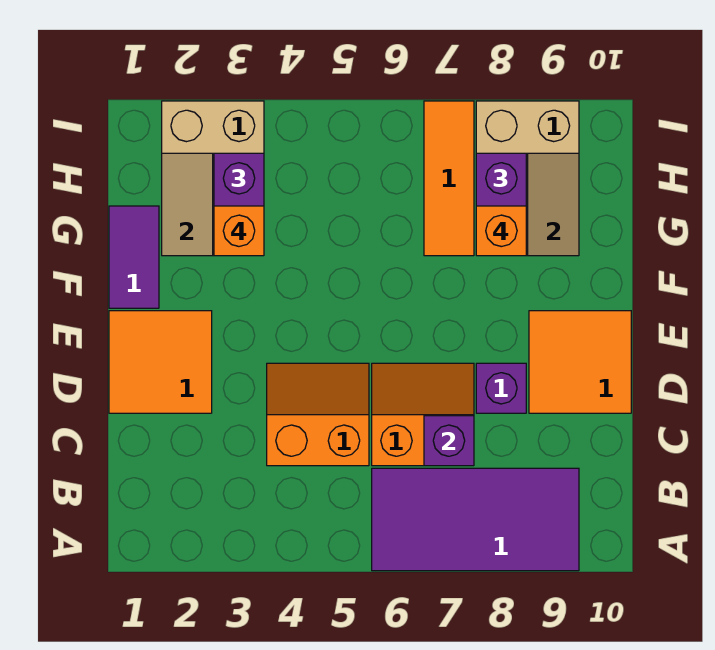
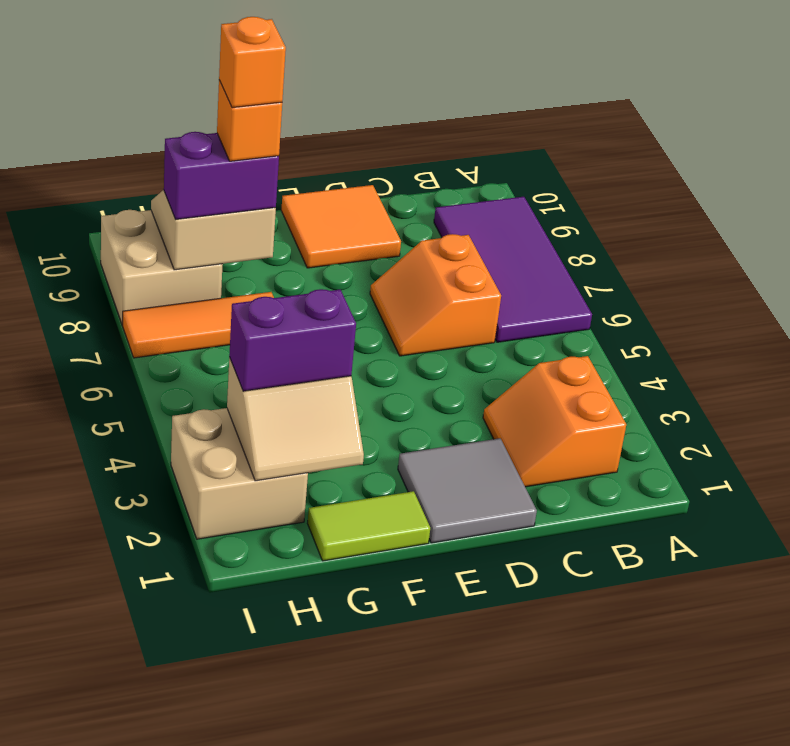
orange slope C4:D5 level 1 top C -> orange slope B2:C3 level 1 top B
purple brick C7 level 2 -> none
orange tile D1:E2 level 1 -> grey tile D1:E2 level 1
purple brick D8 level 1 -> none
purple tile F1:G1 level 1 -> lime tile F1:G1 level 1
orange brick G3 level 4 -> orange brick G8 level 5

